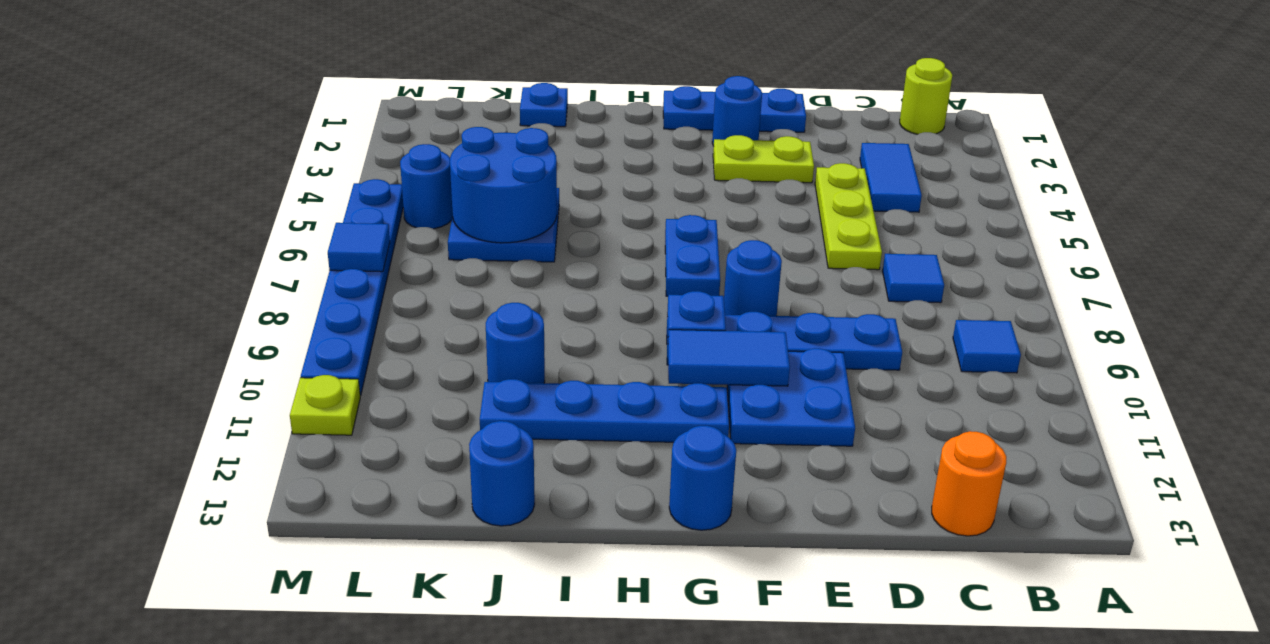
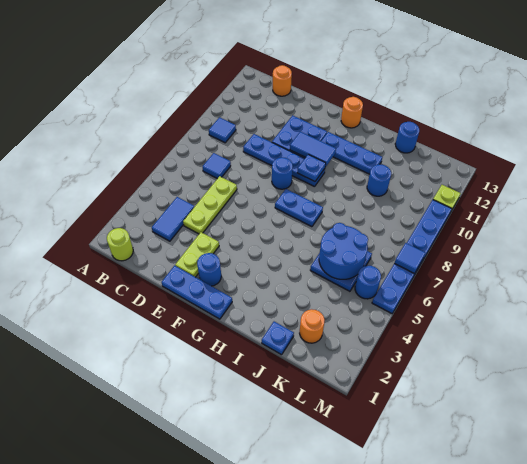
lime plate E3:F3 level 1 -> lime plate E2:E3 level 1
blue plate G6:G7 level 1 -> blue plate G7:H7 level 1
blue plate G11:J11 level 1 -> blue plate G11:I11 level 1
blue round brick G13 level 1 -> orange round brick G13 level 1
none -> orange round brick K2 level 1

